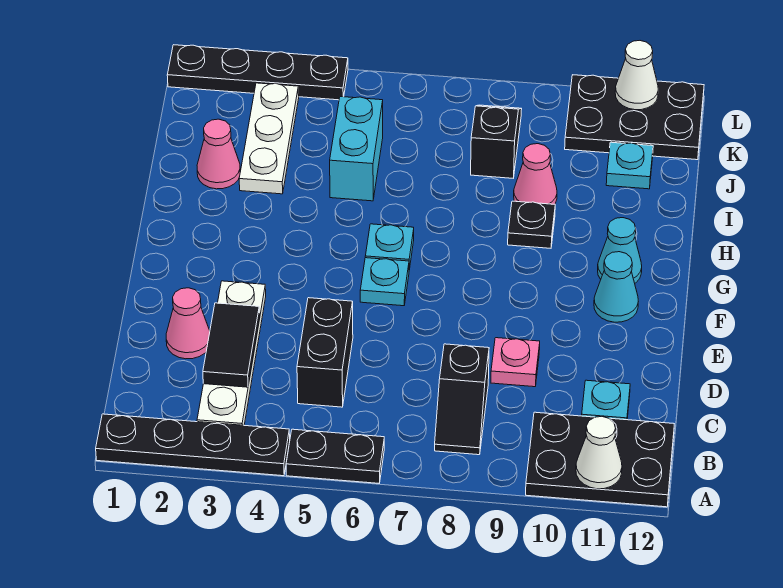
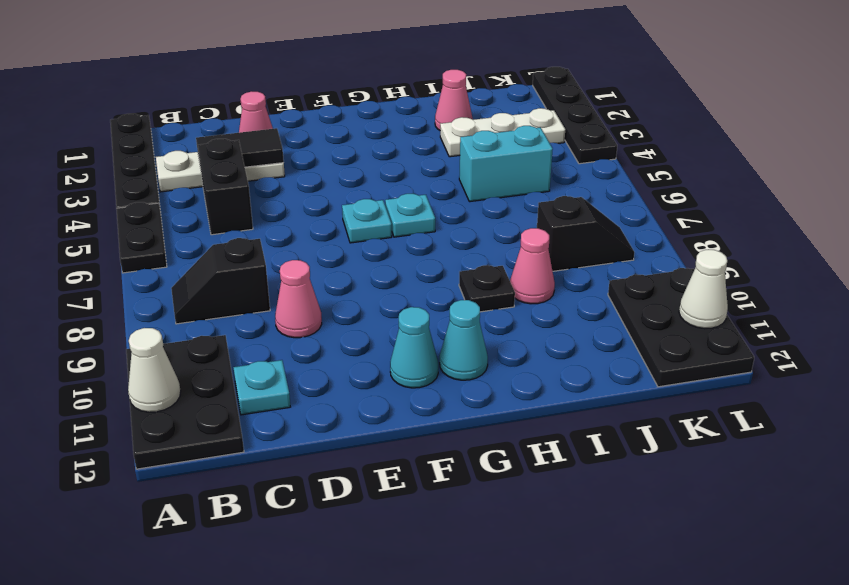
white plate B3:E3 level 1 -> white plate B3:D3 level 1
black brick C5:D5 level 1 -> black brick C4:C5 level 1
pink plate D9 level 1 -> pink cone D9 level 1
cyan plate J11 level 1 -> none

